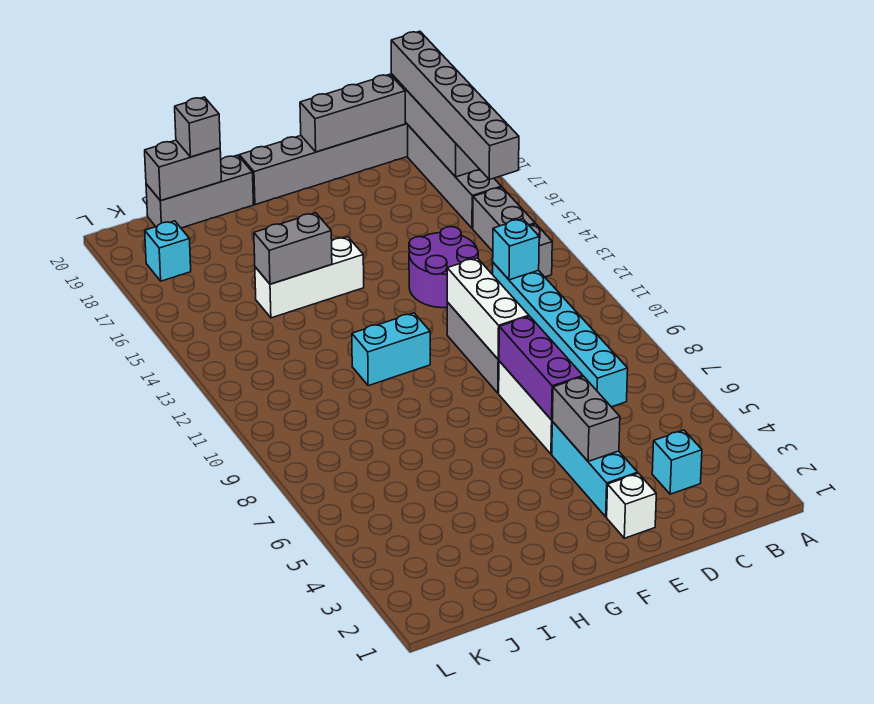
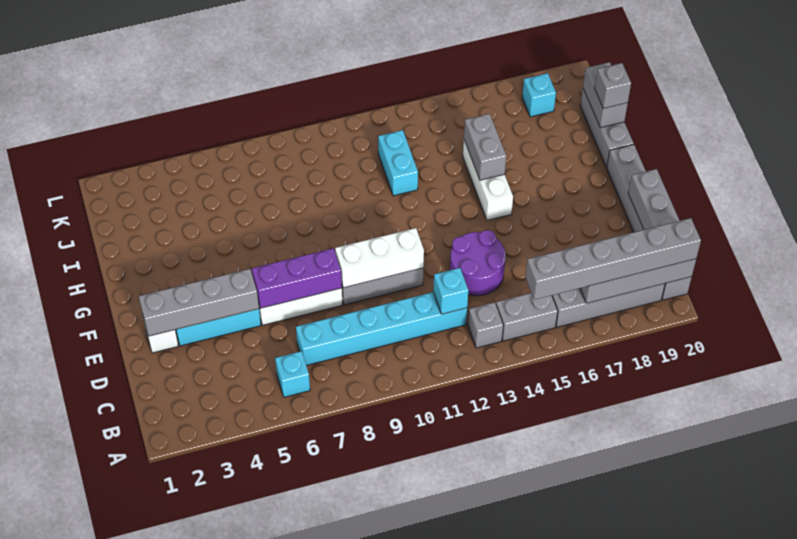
cyan brick C3 level 1 -> cyan brick B6 level 1
grey brick E4:E5 level 2 -> grey brick E2:E5 level 2
cyan brick G11:H11 level 1 -> cyan brick I12:J12 level 1

